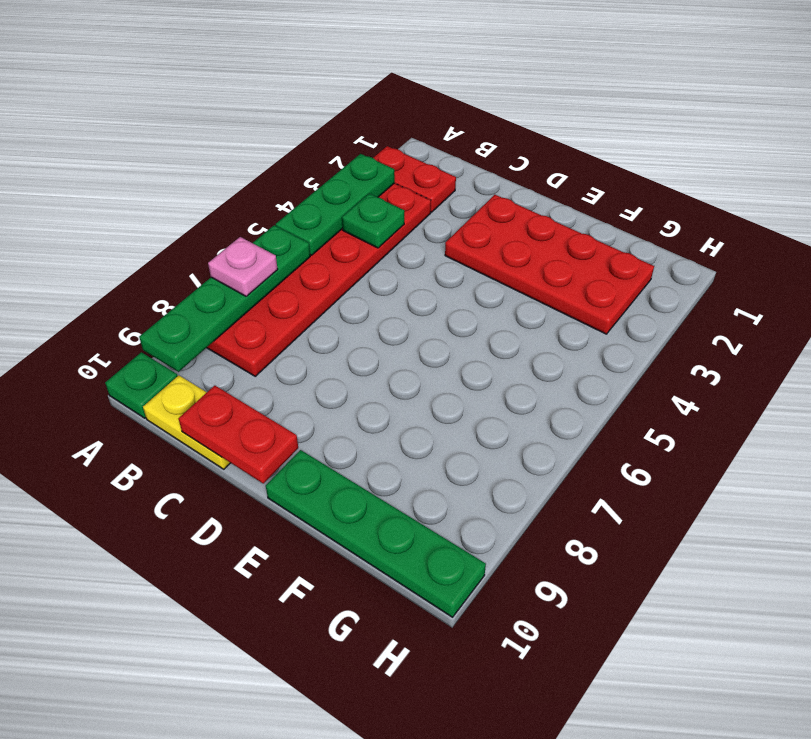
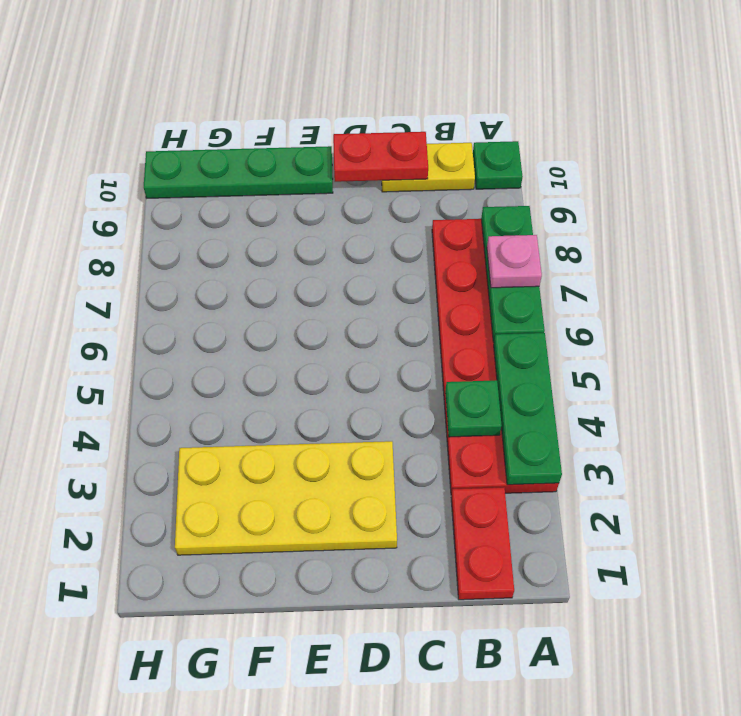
red plate A2:B2 level 1 -> red plate B1:B2 level 1
green plate A6:A9 level 2 -> green plate A6:A8 level 2
red plate D2:G3 level 1 -> yellow plate D2:G3 level 1

